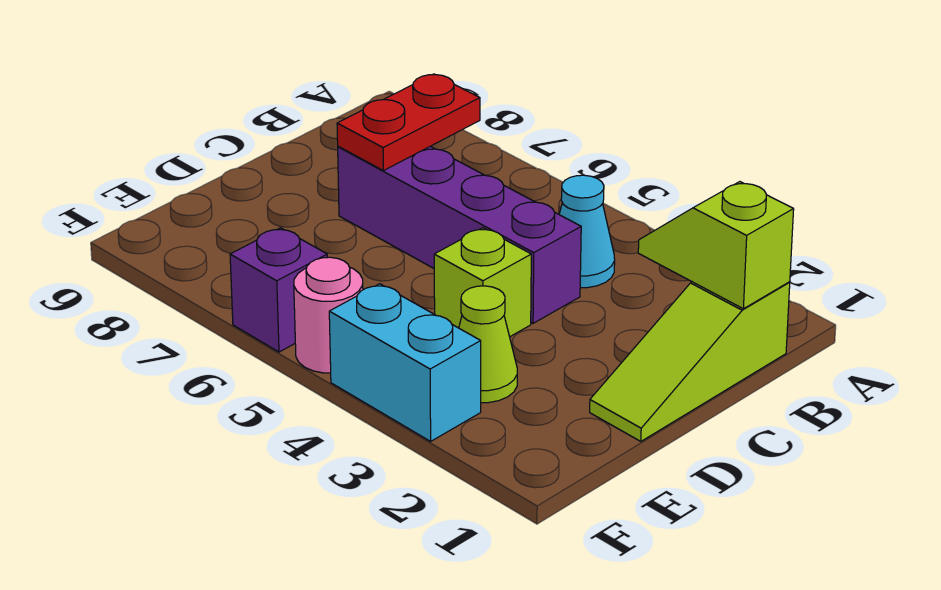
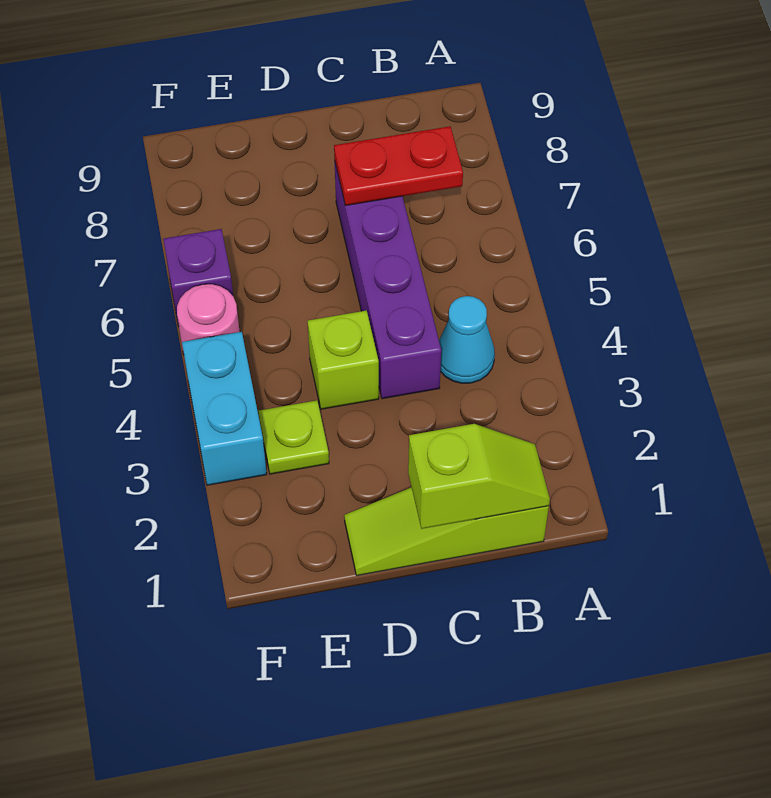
lime slope B1:B2 level 2 top 1 -> lime slope B1:C1 level 2 top C
lime cone E3 level 1 -> lime plate E3 level 1

